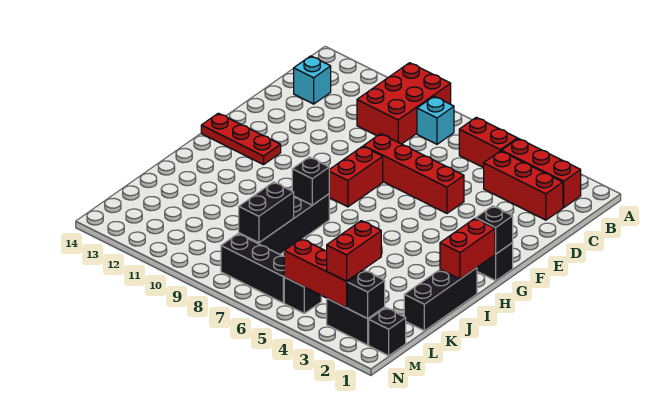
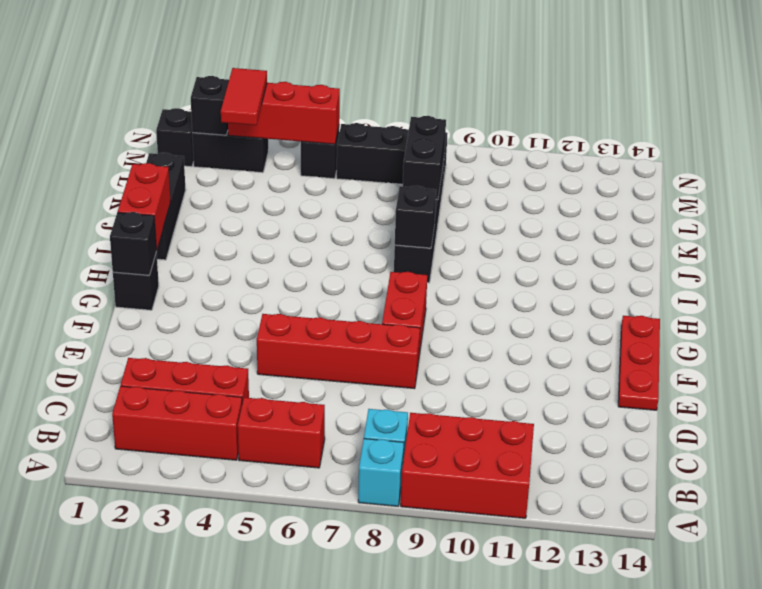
red brick A9:C10 level 1 -> red brick A9:B11 level 1
cyan brick C13 level 1 -> cyan brick A8 level 1
red plate G12:G14 level 1 -> red plate E14:G14 level 1
red brick L3:M3 level 3 -> red tile L3:M3 level 3

